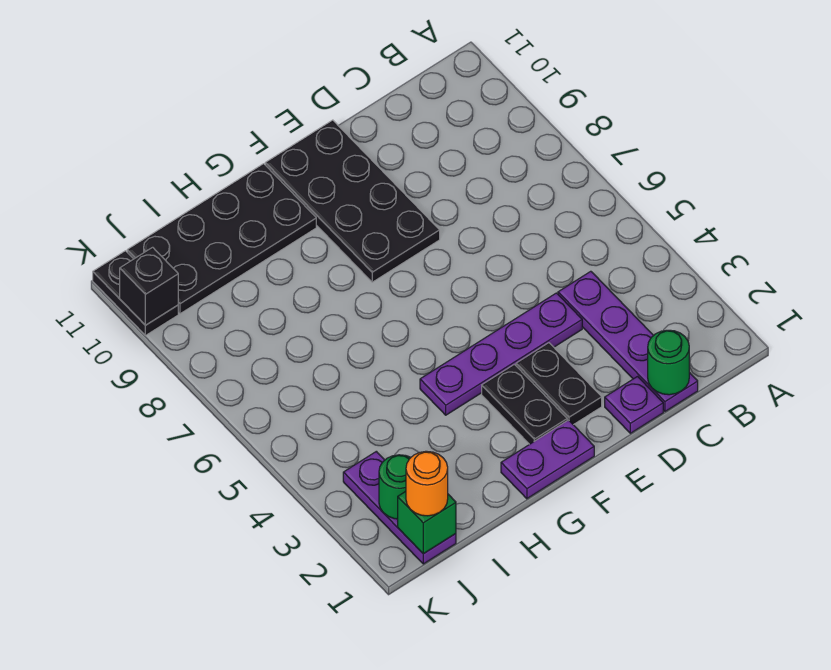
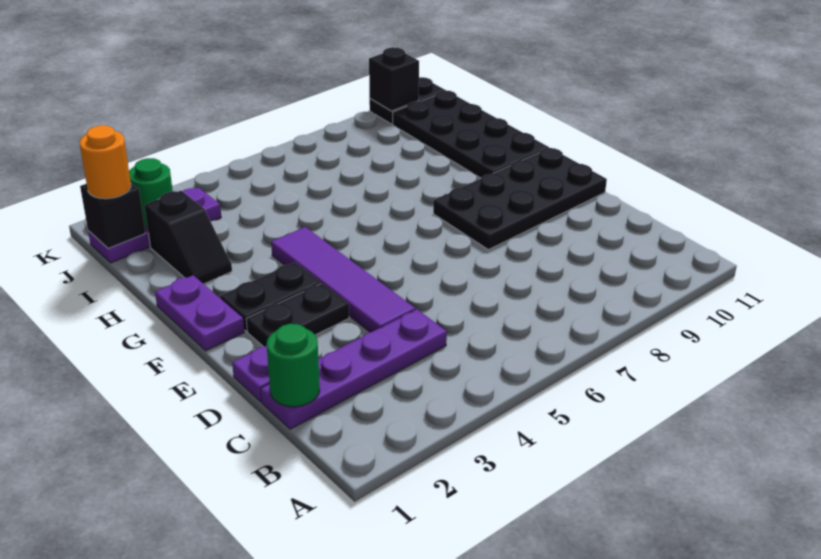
purple plate D4:G4 level 1 -> purple tile D4:G4 level 1
none -> black slope H2:I2 level 1 top I
green brick J1 level 2 -> black brick J1 level 2

